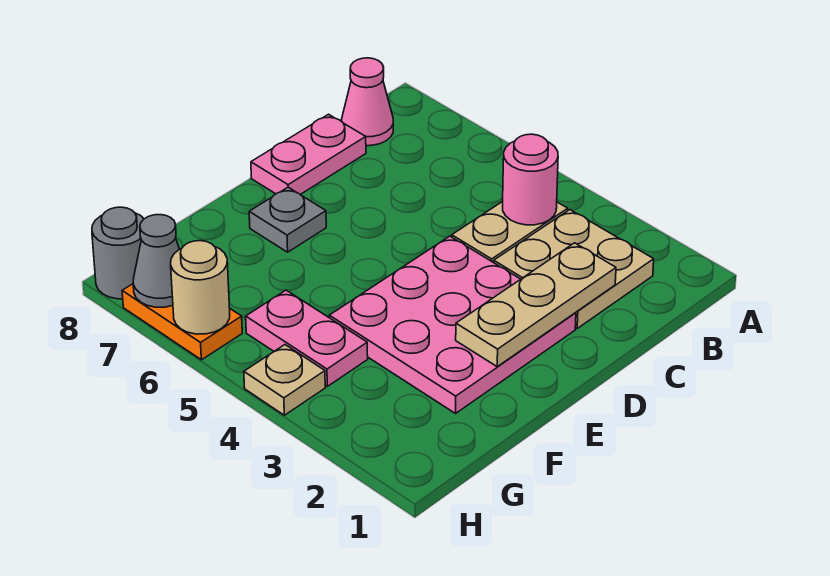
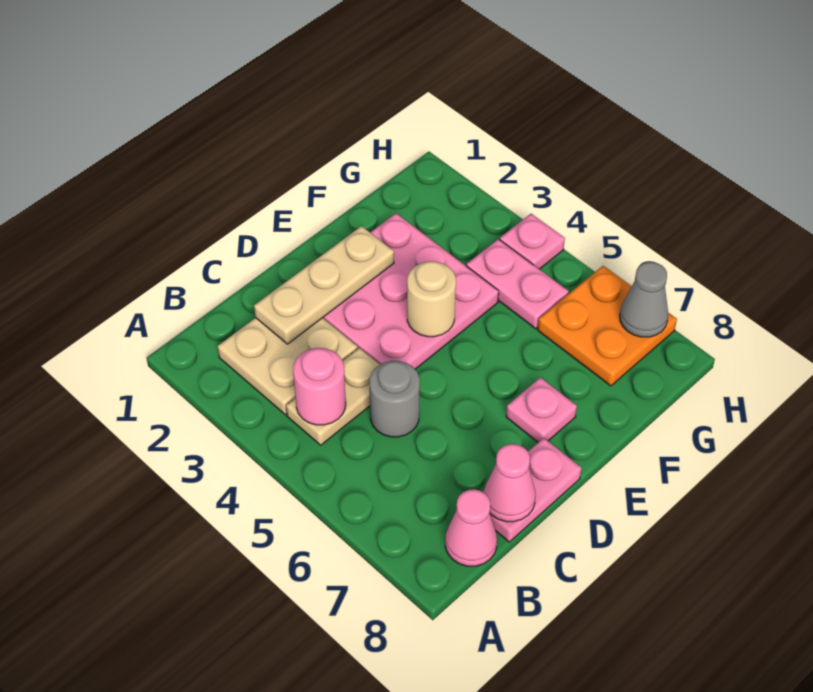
none -> pink cone C8 level 2
grey plate E7 level 1 -> pink plate E7 level 1
tan plate H4 level 1 -> pink plate H4 level 1
orange plate H6:H7 level 1 -> orange plate G6:H7 level 1
tan round brick H6 level 2 -> tan round brick E4 level 2
grey round brick H8 level 1 -> grey round brick C5 level 1

